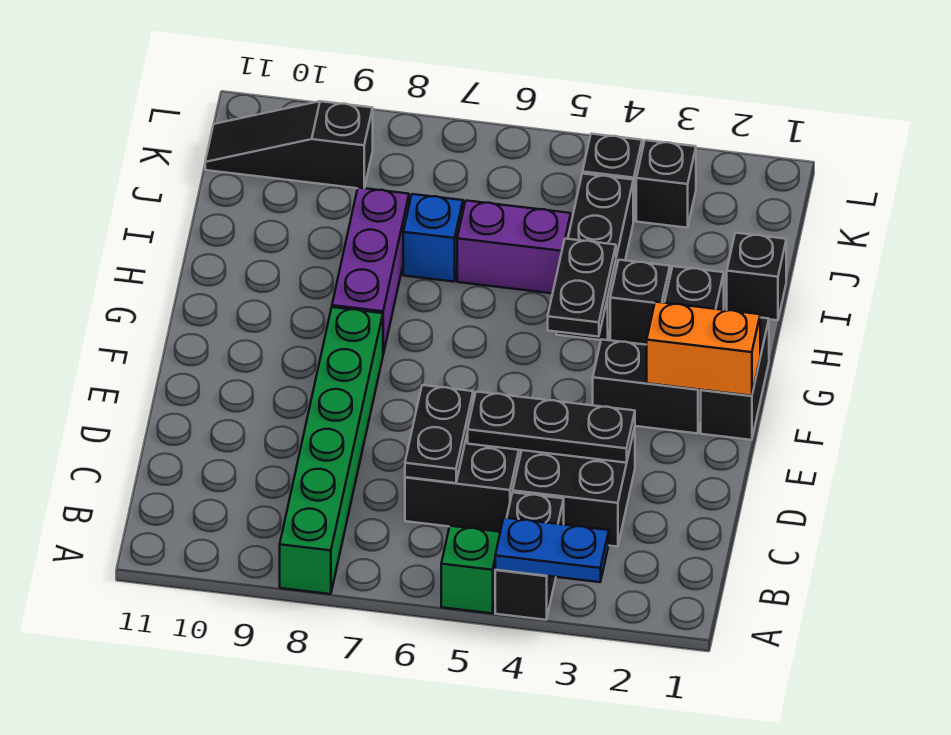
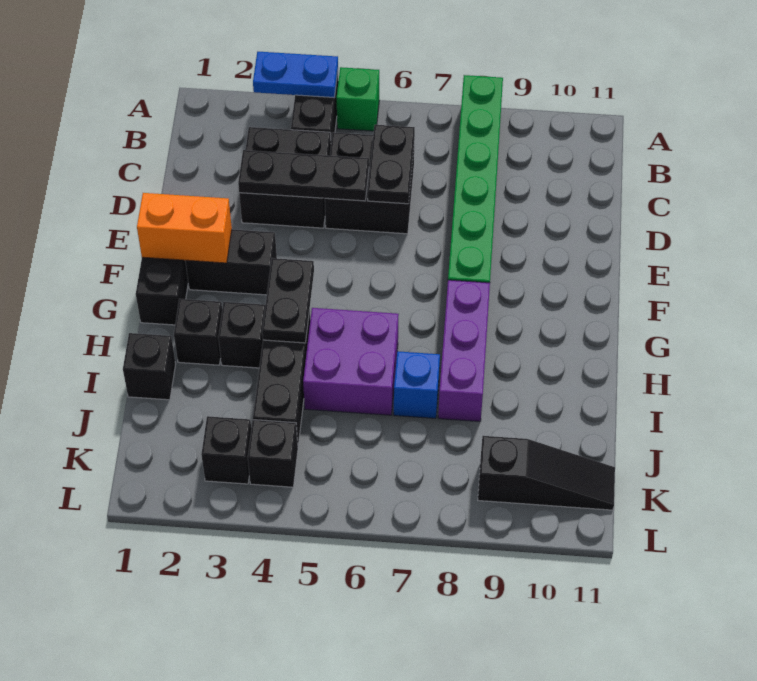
purple brick I5:I6 level 1 -> purple brick H5:I6 level 1

